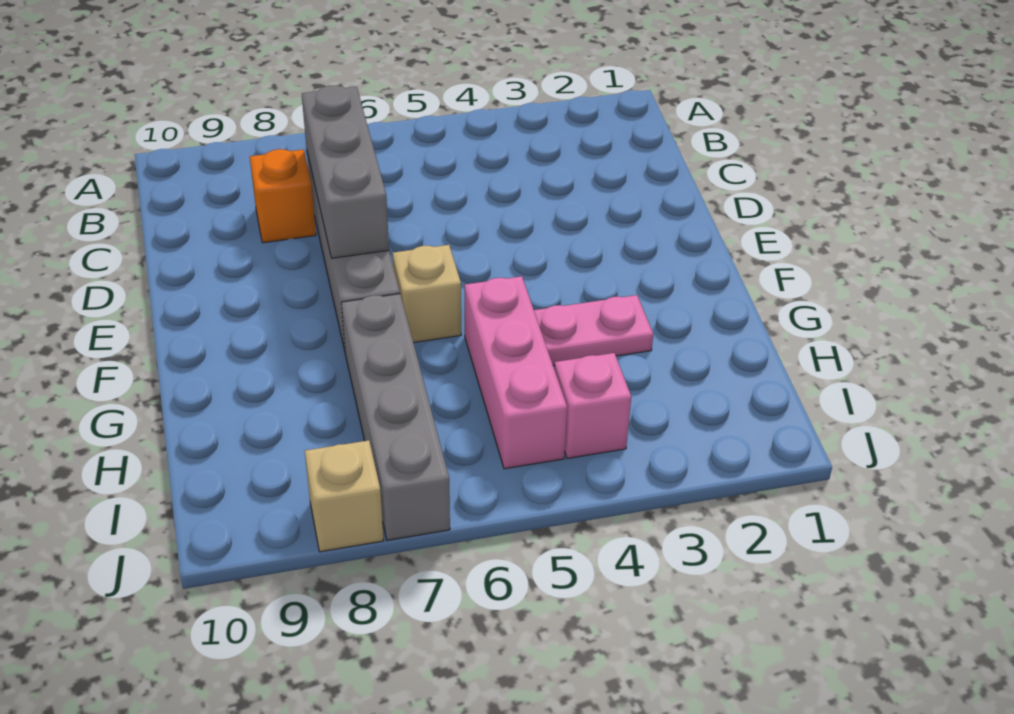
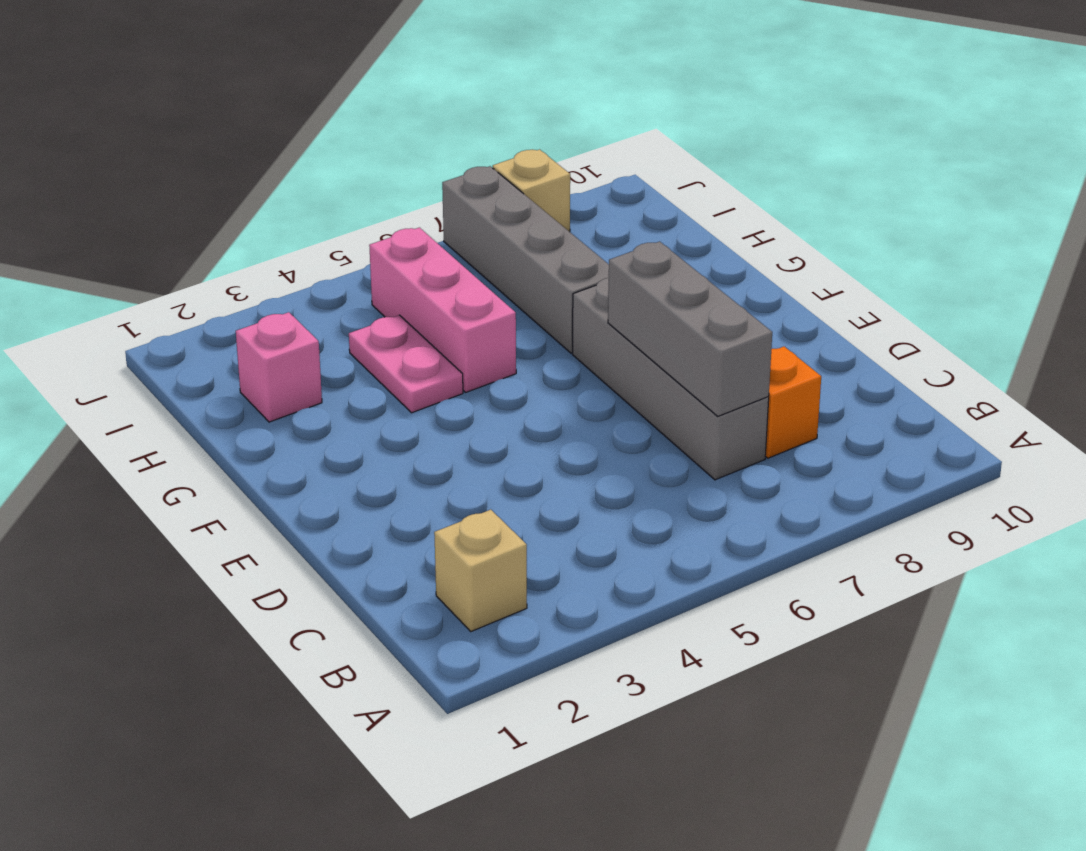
tan brick F6 level 1 -> tan brick B2 level 1
pink plate G3:G4 level 1 -> pink plate G4:H4 level 1
pink brick I4 level 1 -> pink brick H2 level 1

